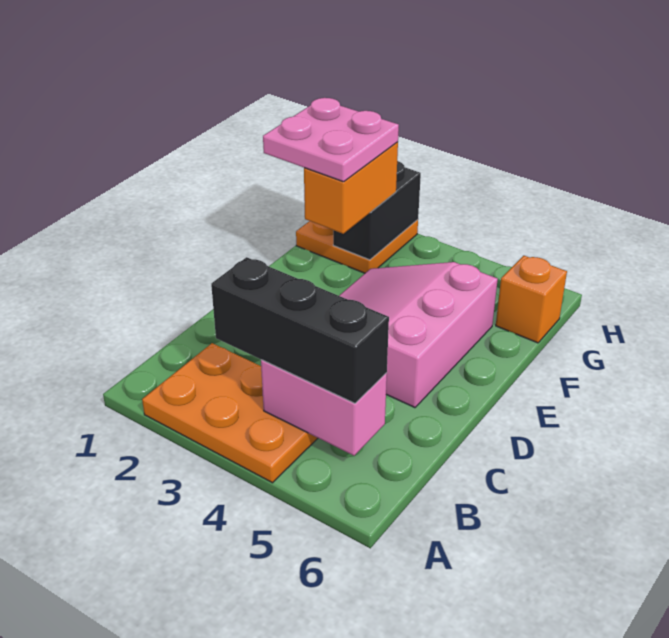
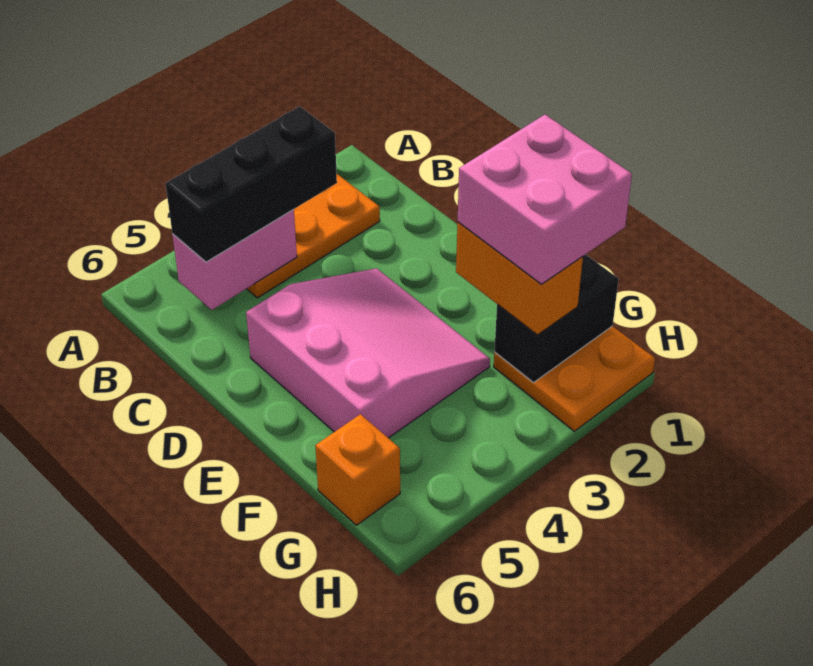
pink plate F1:G2 level 4 -> pink brick F1:G2 level 4
black brick G2:H2 level 2 -> black brick G1:G2 level 2

